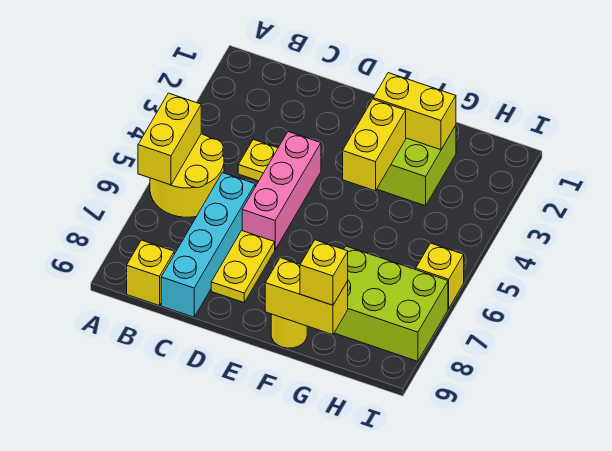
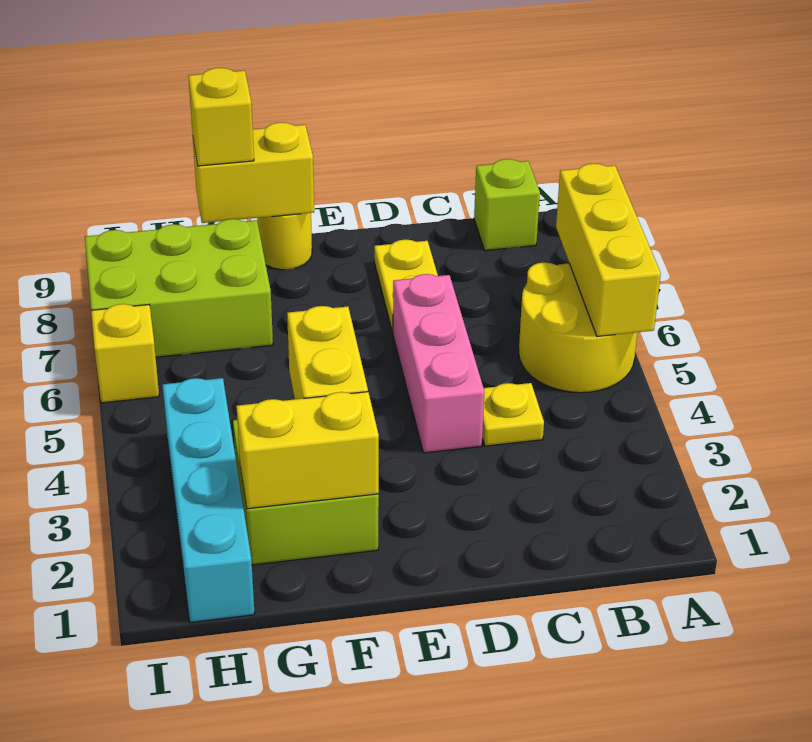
yellow brick A5:A6 level 2 -> yellow brick A5:A7 level 2
yellow brick B9 level 1 -> lime brick B9 level 1
cyan brick C6:C9 level 1 -> cyan brick H1:H4 level 1

